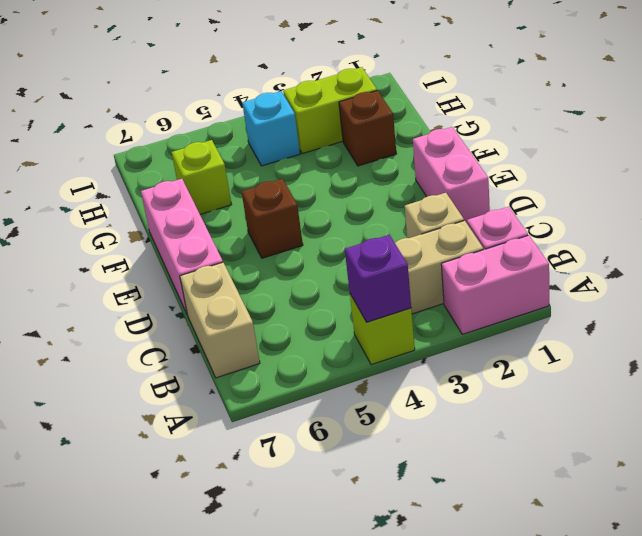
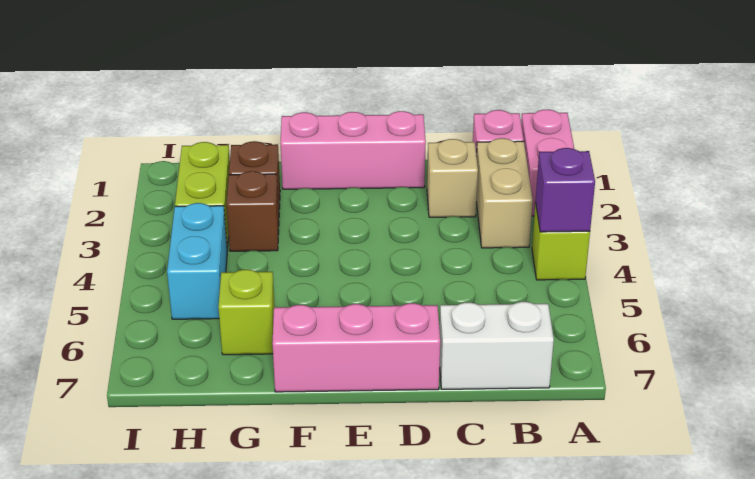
tan brick B7:C7 level 1 -> white brick B7:C7 level 1
pink brick D1:E1 level 1 -> pink brick D1:F1 level 1
brown brick E5 level 1 -> brown brick G3 level 1
cyan brick H4 level 1 -> cyan brick H4:H5 level 1

